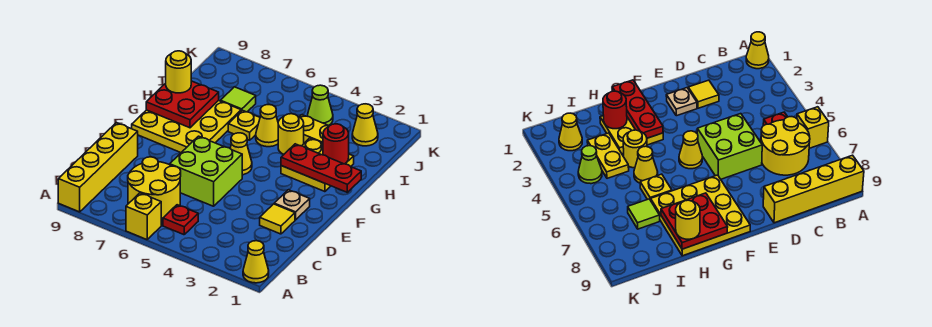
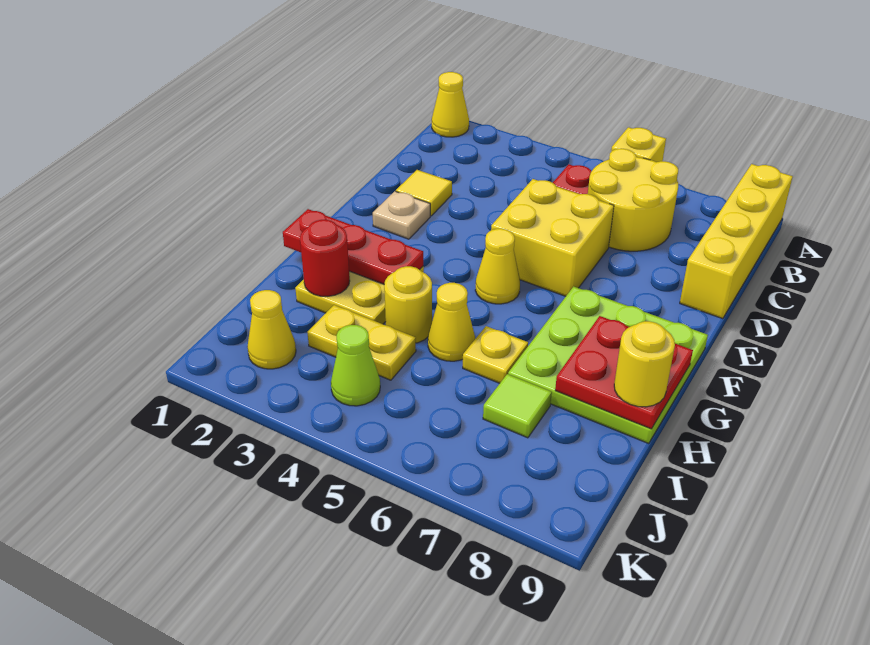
lime brick D5:E6 level 1 -> yellow brick D5:E6 level 1
yellow plate F7:H9 level 1 -> lime plate F7:H9 level 1

